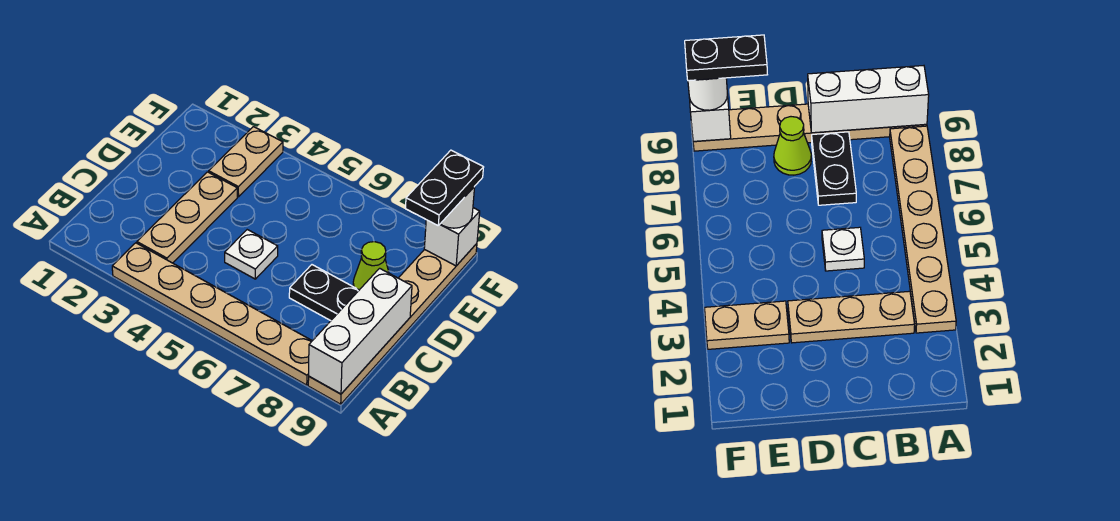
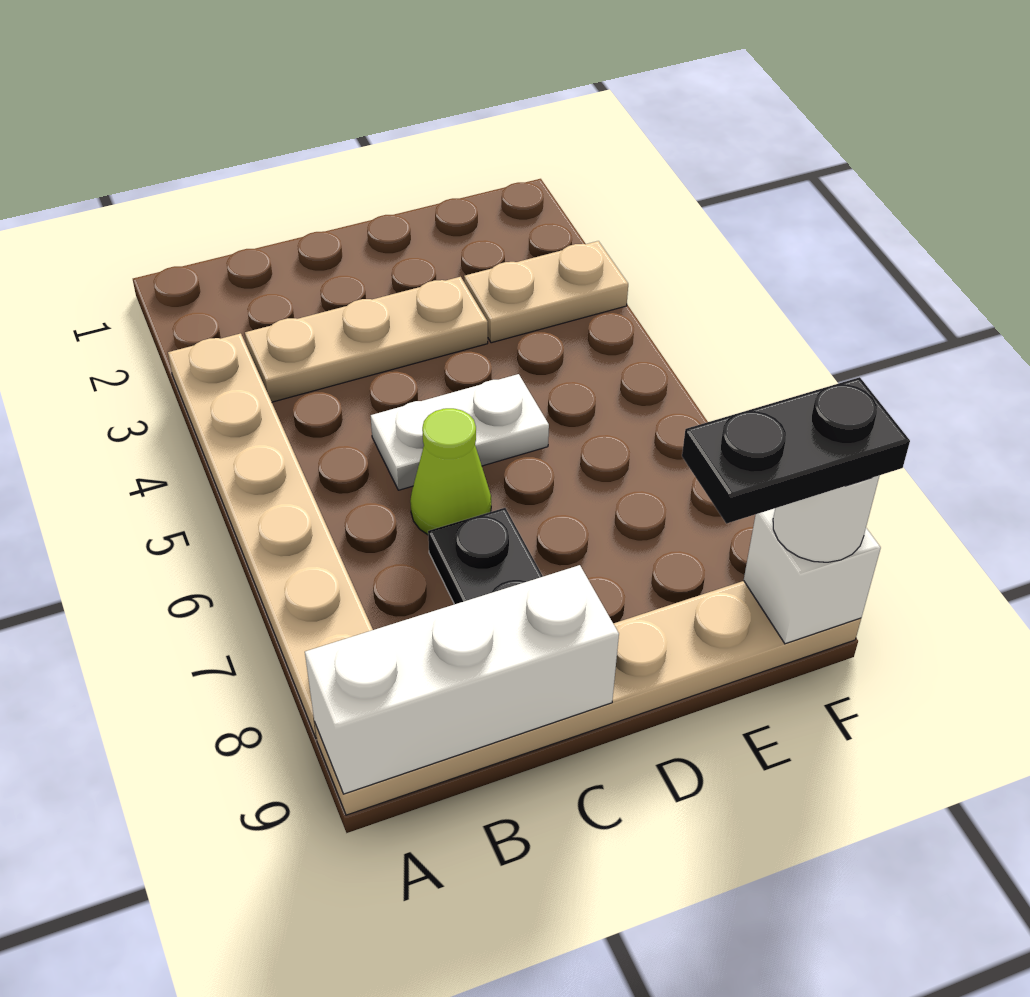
white plate C5 level 1 -> white plate C5:D5 level 1
lime cone D8 level 1 -> lime cone C6 level 1

